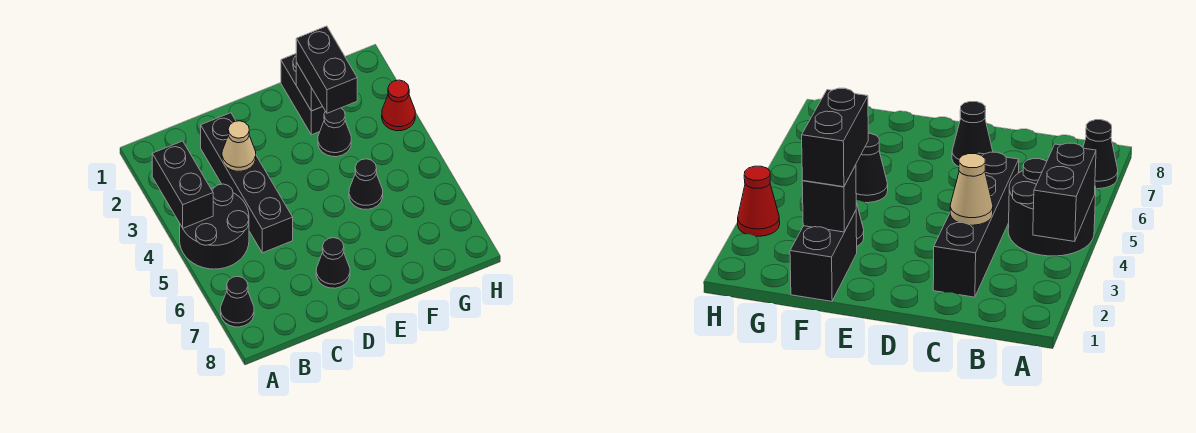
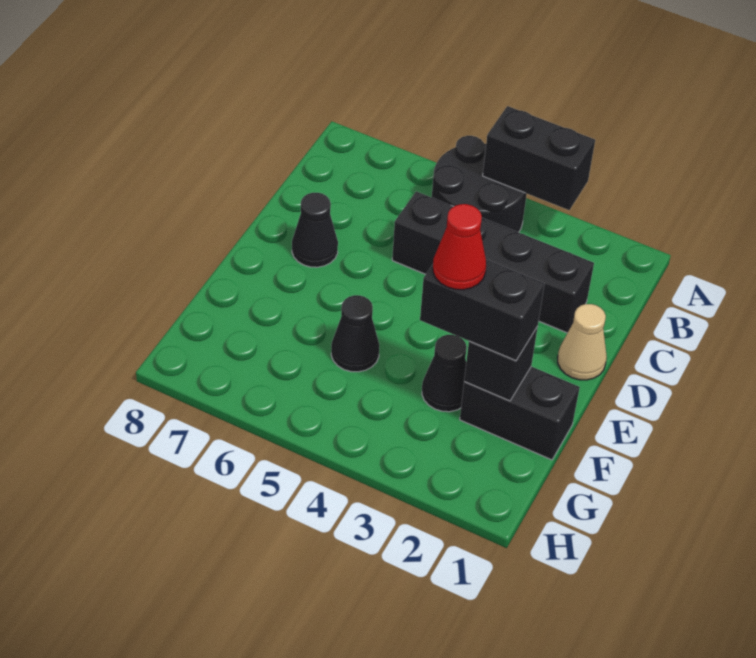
black cone A7 level 1 -> none
tan cone C3 level 2 -> tan cone D1 level 1
red cone H3 level 1 -> red cone F3 level 4

